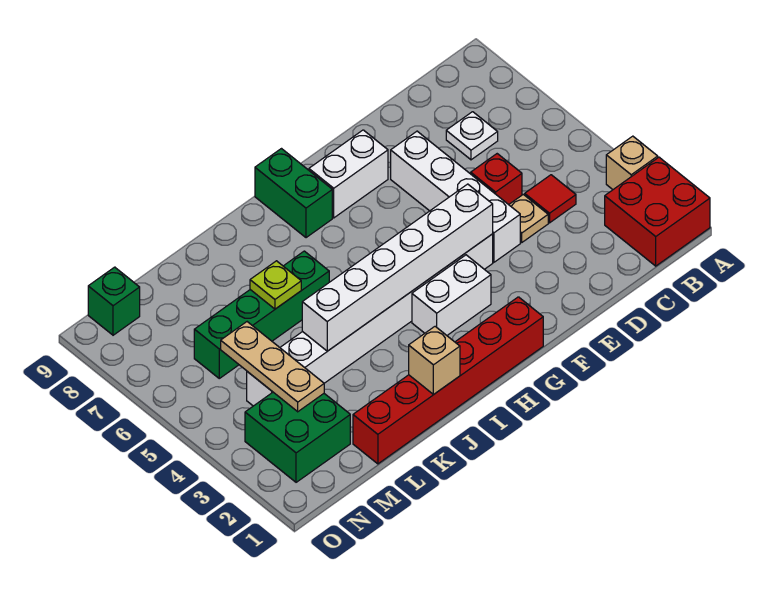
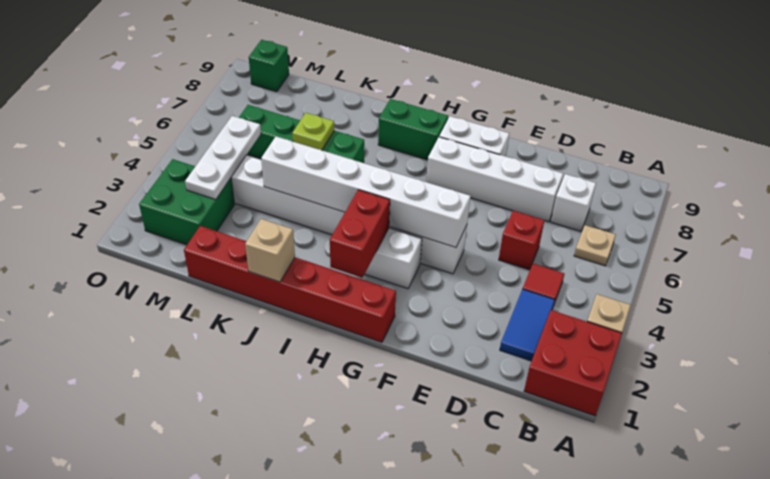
none -> blue tile C2:C3 level 1
white plate C7 level 1 -> white brick C7 level 1
tan plate D4 level 1 -> tan plate B6 level 1
white brick E4:E7 level 1 -> white brick D7:G7 level 1
none -> red brick H2:H3 level 2
green brick H8:H9 level 1 -> green brick H8:I8 level 1
tan plate M3:M5 level 2 -> white plate M3:M5 level 2

